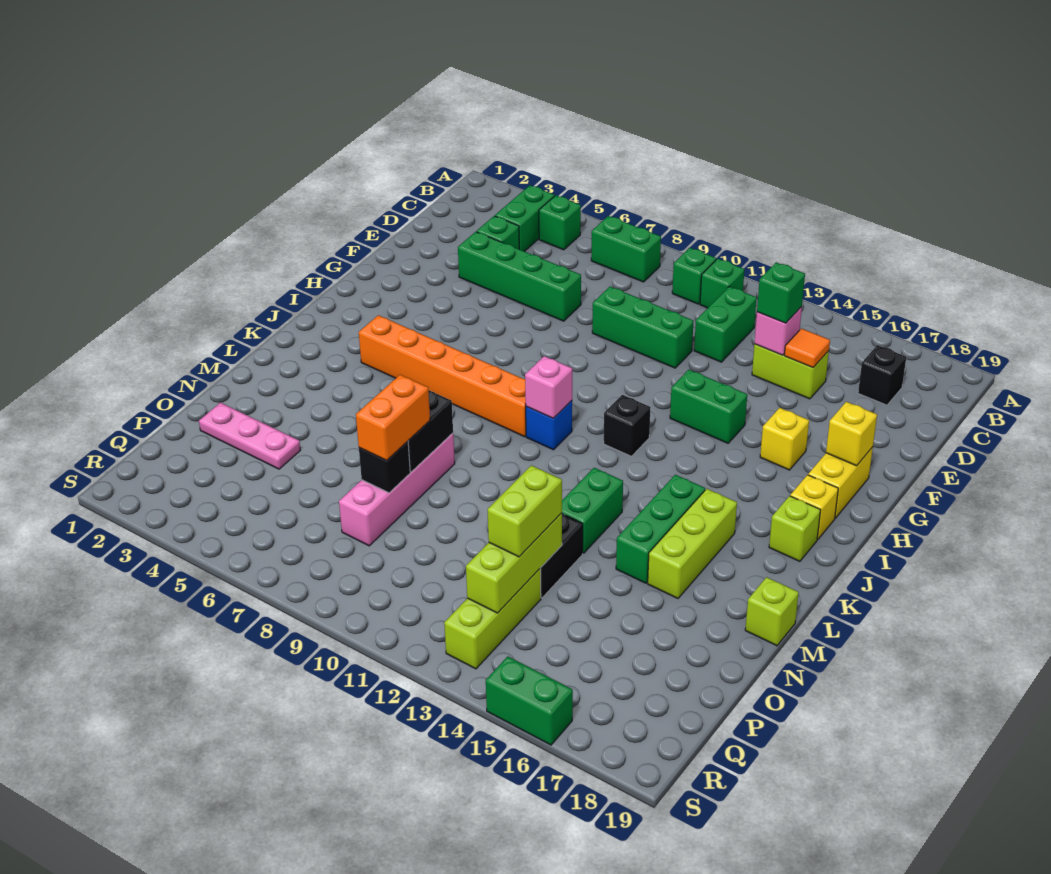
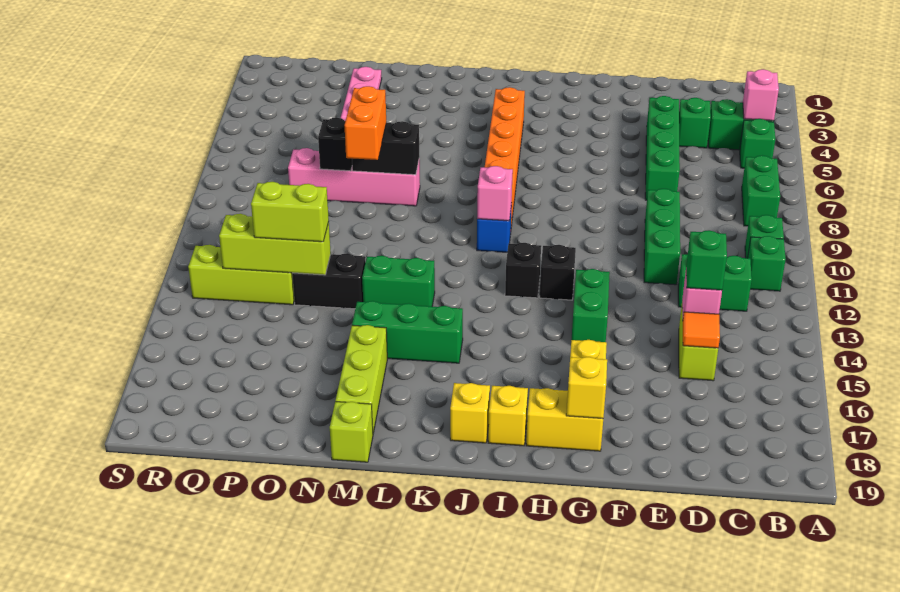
none -> pink brick B4 level 2
black brick C17 level 1 -> black brick H12 level 1
lime brick J18 level 1 -> yellow brick J18 level 1
lime brick K16:M16 level 1 -> lime brick M16:M18 level 1
orange brick N8:O8 level 3 -> orange brick N8:N9 level 3
green brick S15:S16 level 1 -> none

